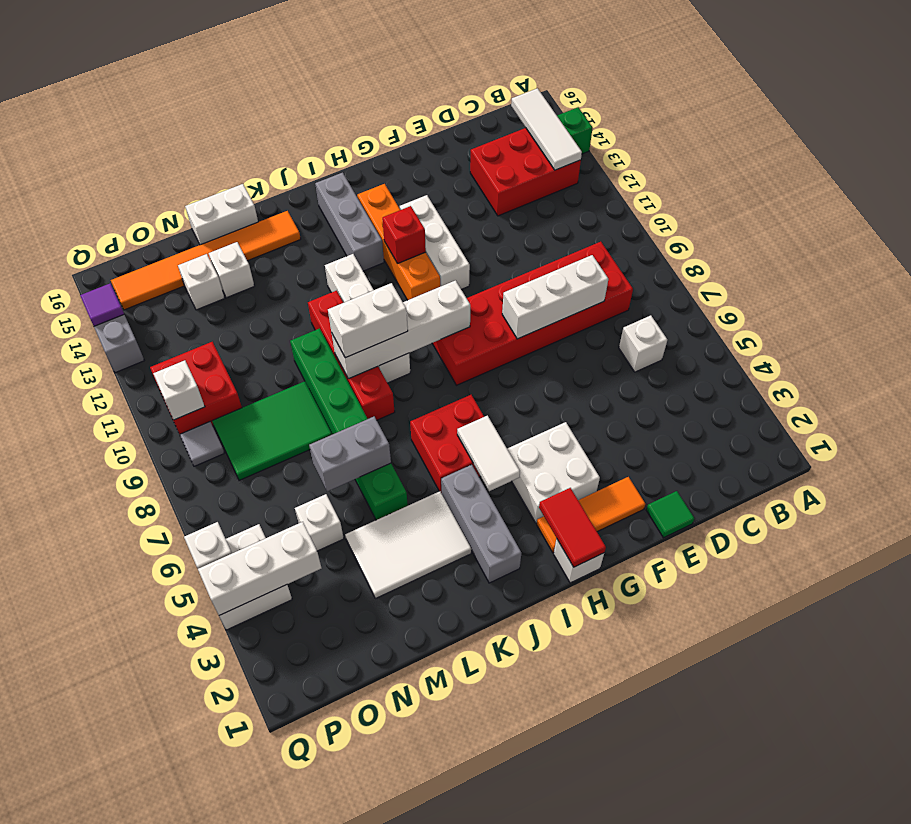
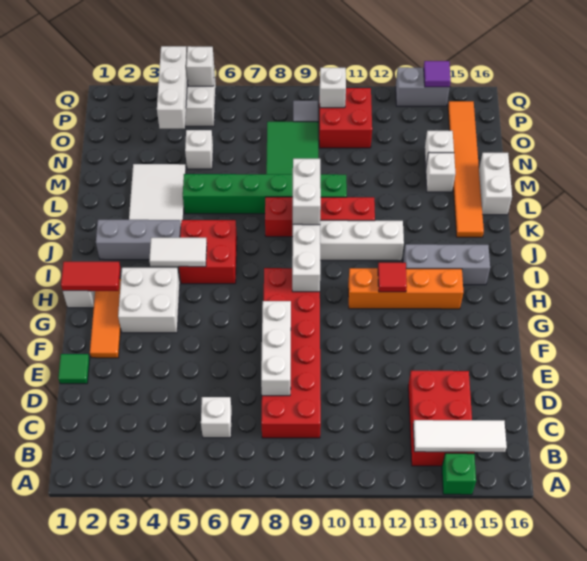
white brick G11:G13 level 1 -> none
red brick H12 level 2 -> red tile H12 level 2
grey brick L6:M6 level 2 -> none

